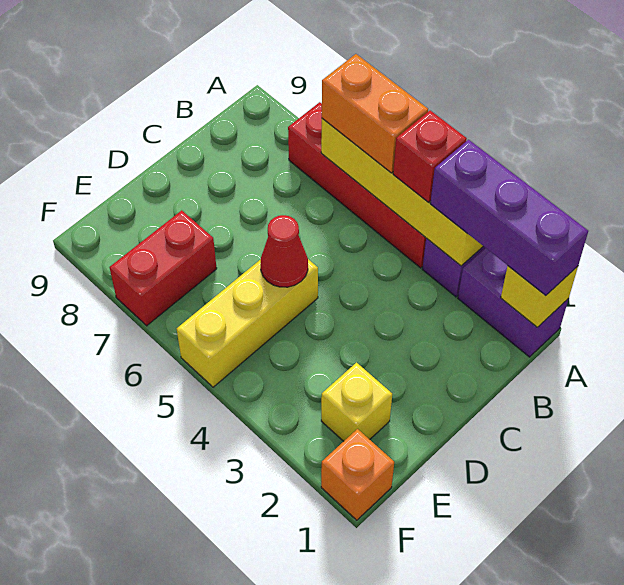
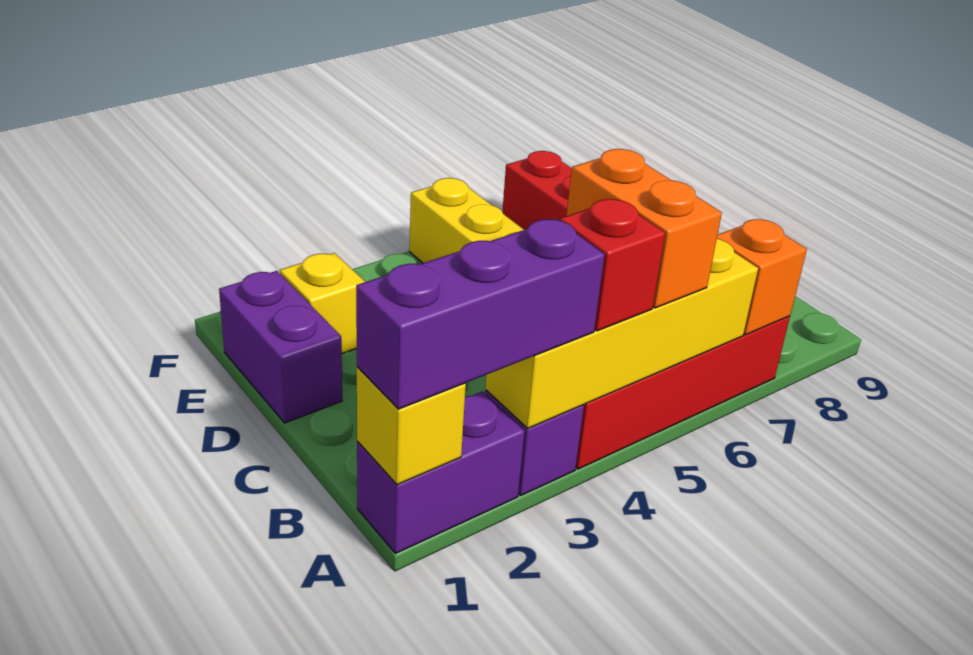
orange brick A5:A6 level 3 -> orange brick A5:B5 level 3
none -> purple brick D1:E1 level 1
red cone D5 level 2 -> none
orange brick F1 level 1 -> orange brick A7 level 2

